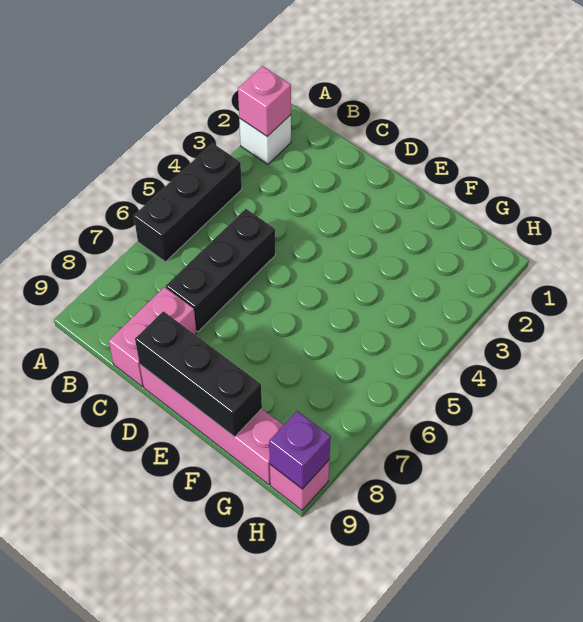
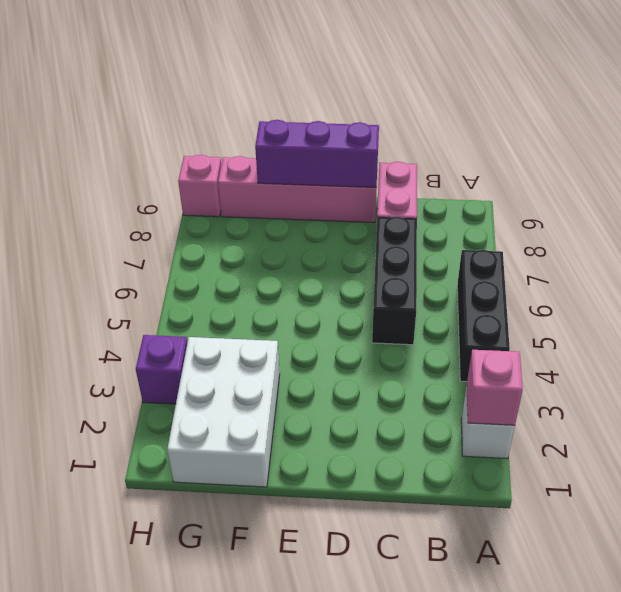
black brick D9:F9 level 2 -> purple brick D9:F9 level 2
none -> white brick F1:G3 level 1
purple brick H9 level 2 -> purple brick H3 level 1

